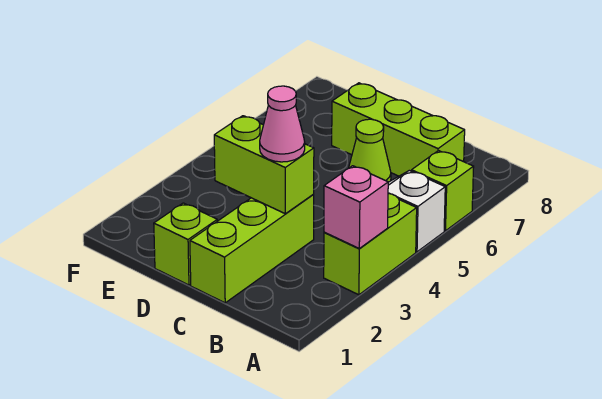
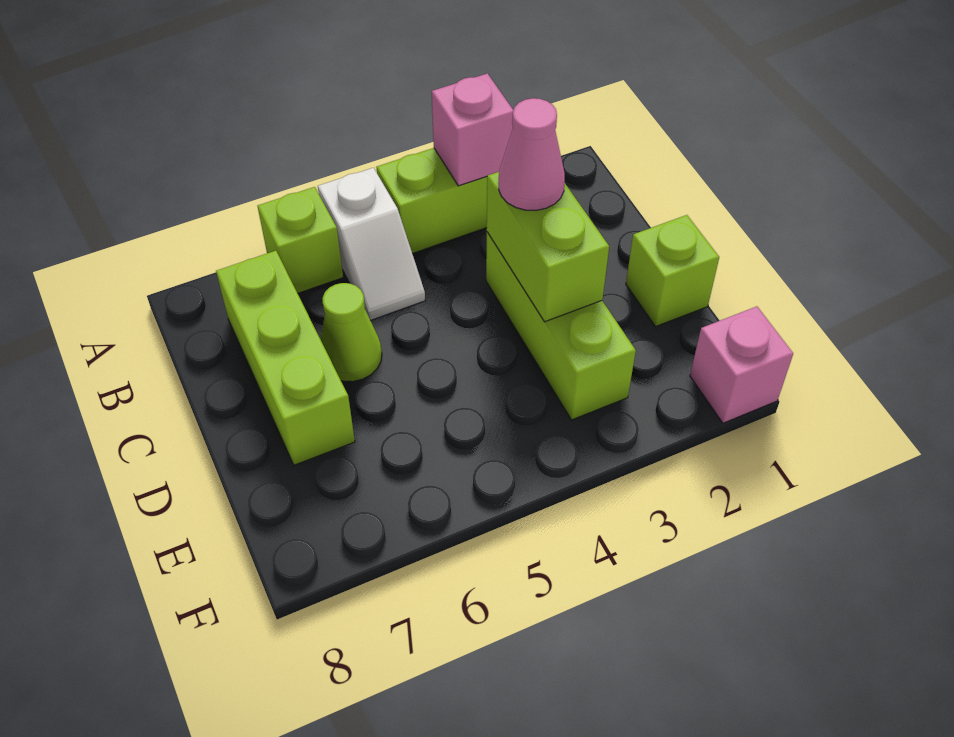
lime brick C1:C3 level 1 -> lime brick C3:E3 level 1
none -> pink brick F1 level 1

